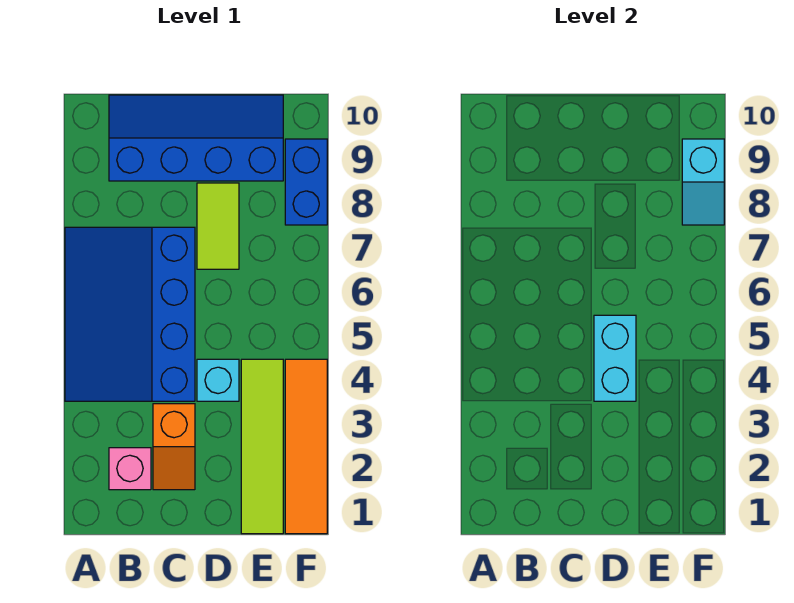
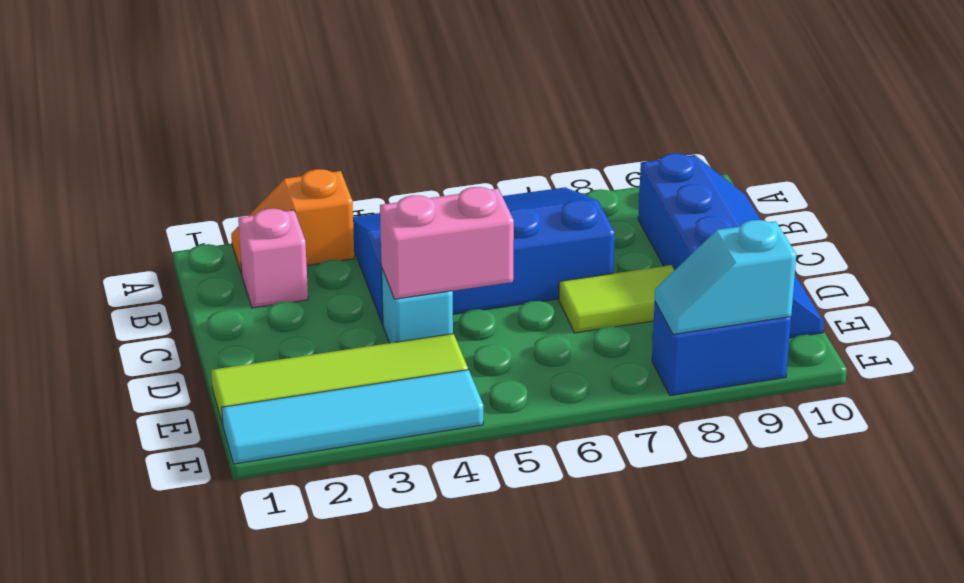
orange slope C2:C3 level 1 top 3 -> orange slope A2:A3 level 1 top 3
cyan brick D4:D5 level 2 -> pink brick D4:D5 level 2
orange tile F1:F4 level 1 -> cyan tile F1:F4 level 1

